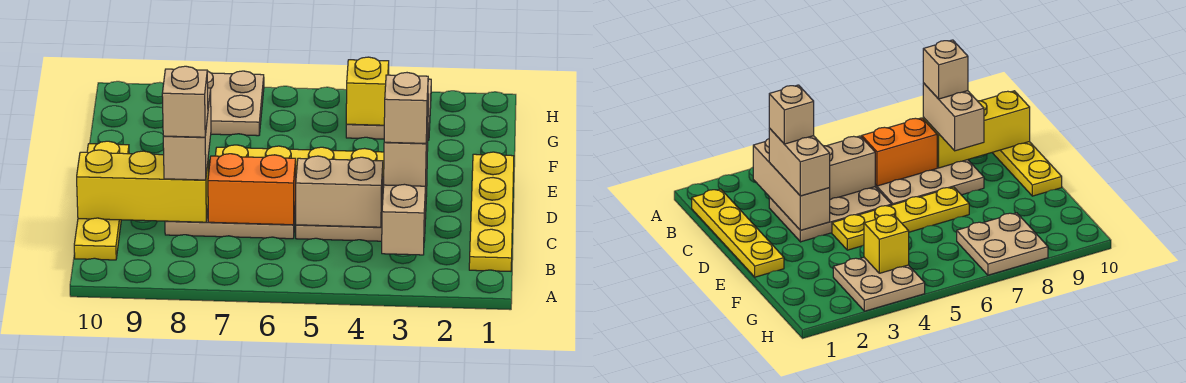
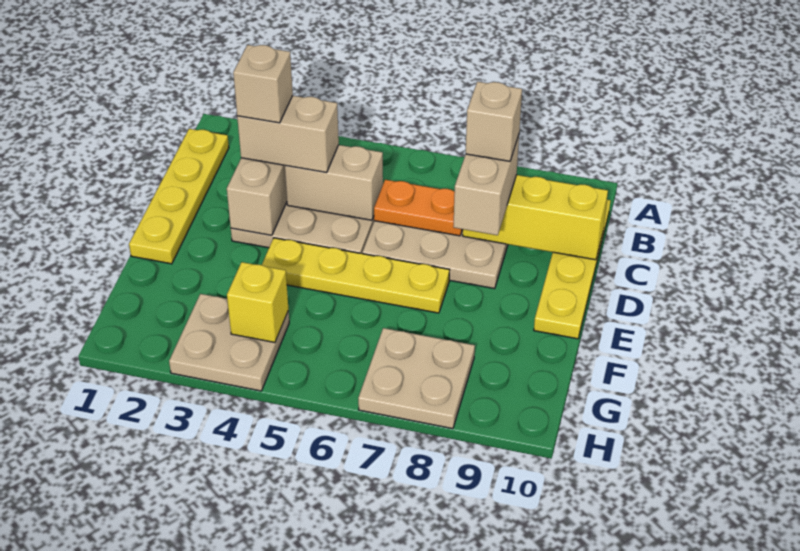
tan brick C3:D3 level 3 -> tan brick C3:C4 level 3
orange brick C6:C7 level 2 -> orange plate C6:C7 level 2

